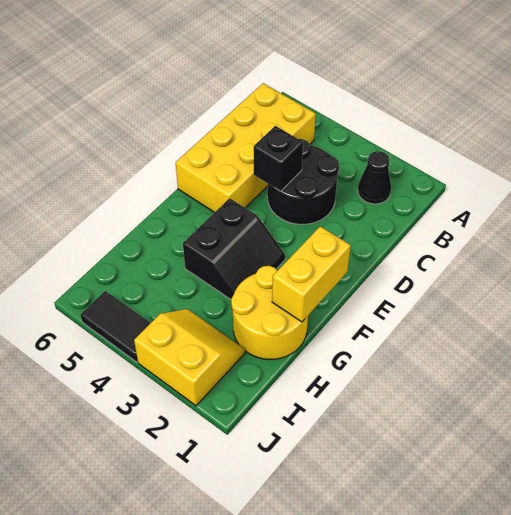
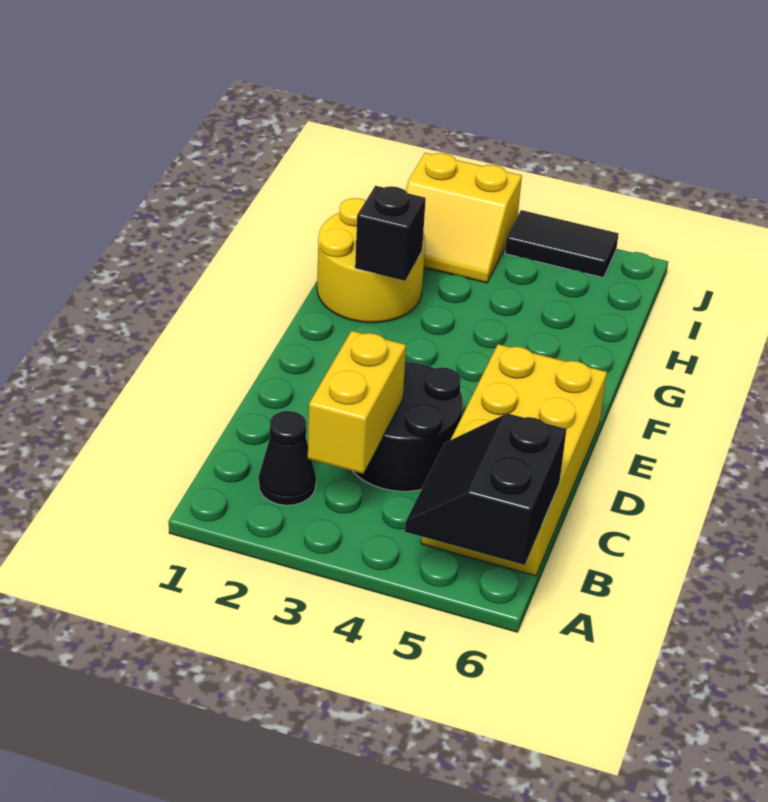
black brick D4 level 2 -> black brick G2 level 2
yellow brick F1:G1 level 2 -> yellow brick B3:C3 level 2
black slope F3:G4 level 1 top 4 -> black slope A5:B6 level 2 top 6

